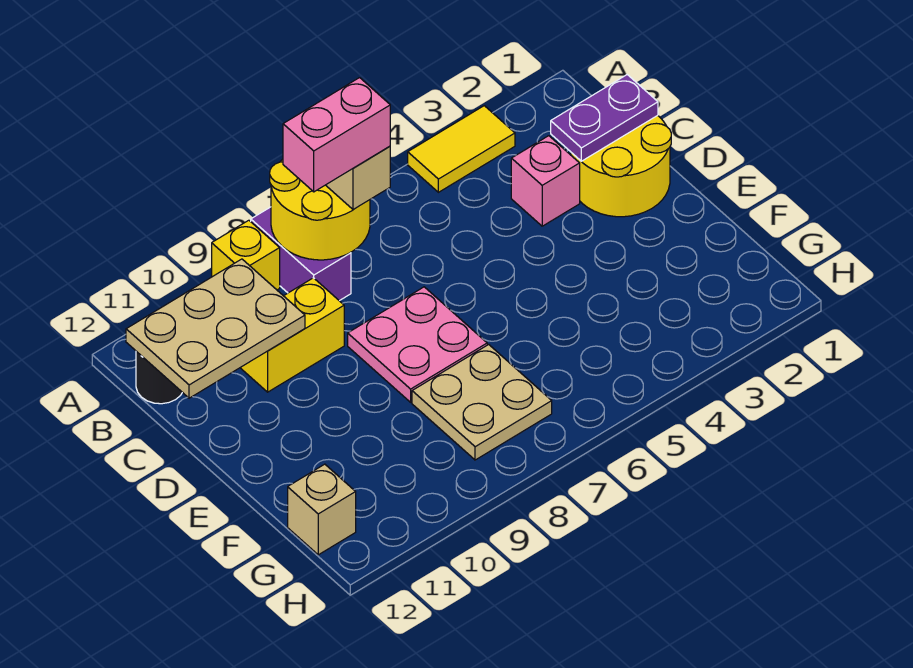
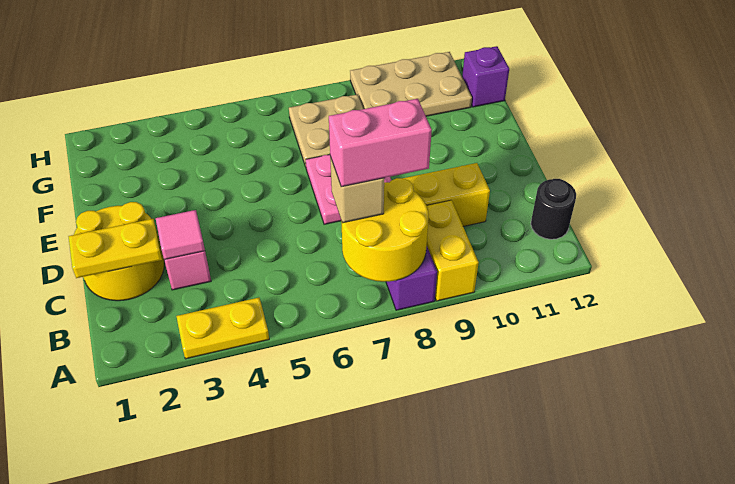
yellow tile A3:A4 level 1 -> yellow plate A3:A4 level 1
yellow brick A9 level 1 -> yellow brick A9:B9 level 1
tan plate B10:C12 level 2 -> tan plate G9:H11 level 1
purple plate C1:C2 level 2 -> yellow plate C1:C2 level 2
none -> pink tile C3 level 2
tan brick G12 level 1 -> purple brick G12 level 1

